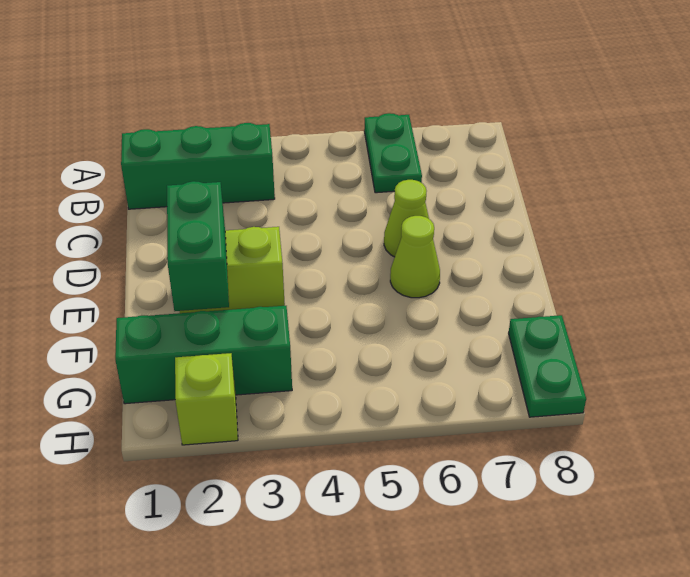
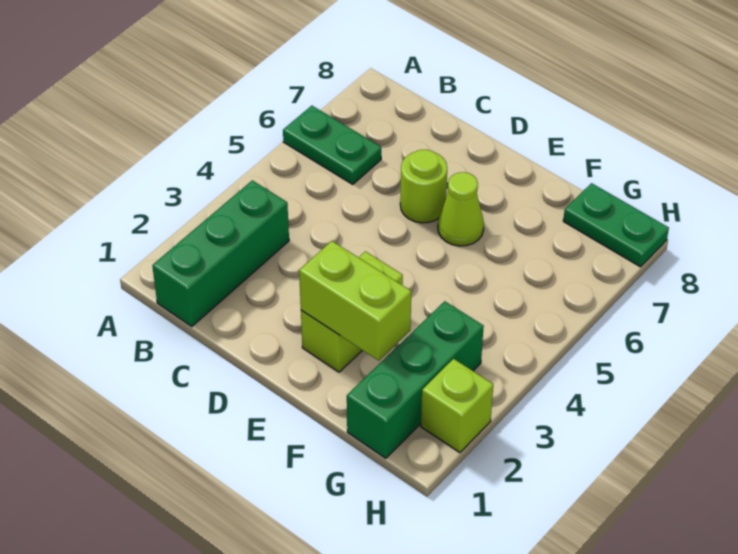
lime cone D6 level 1 -> lime round brick D6 level 1
green brick E2:F2 level 2 -> lime brick E2:F2 level 2

